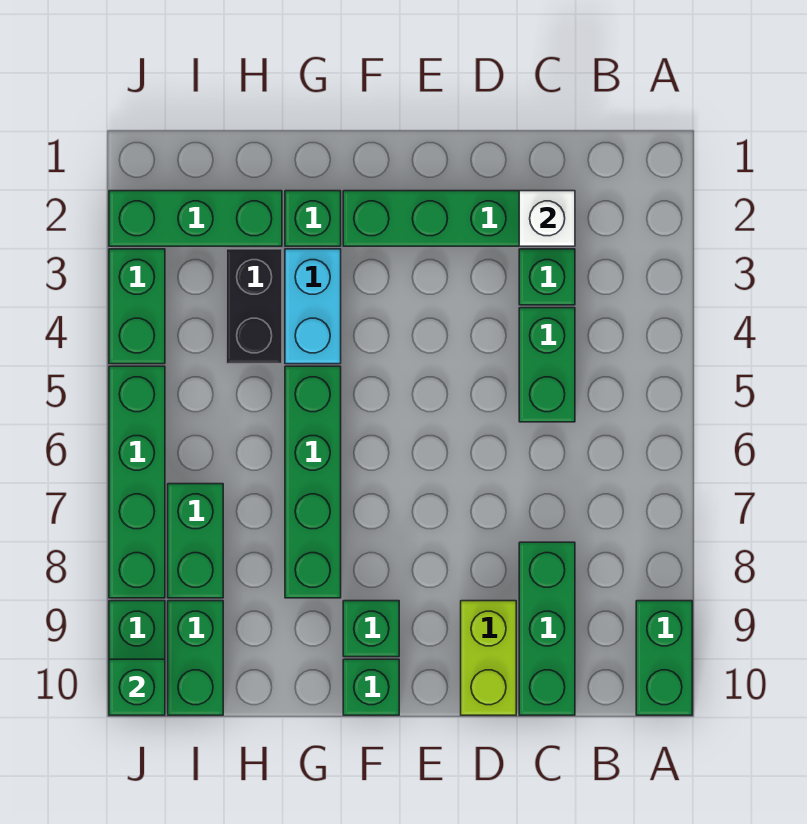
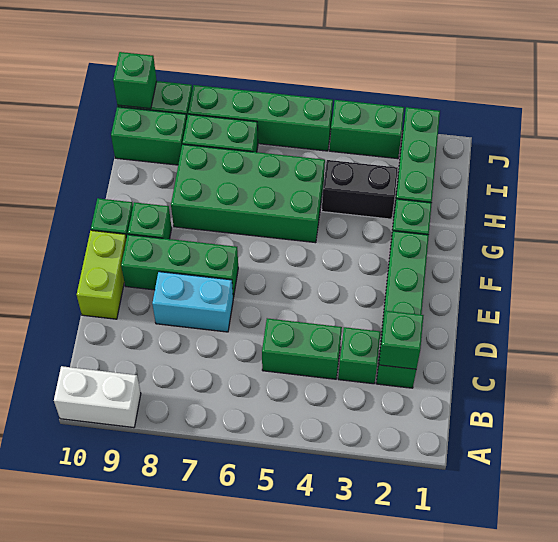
green brick A9:A10 level 1 -> white brick A9:A10 level 1
white brick C2 level 2 -> green brick C2 level 2
green brick C8:C10 level 1 -> green brick E7:E9 level 1
lime brick D9:D10 level 1 -> lime brick D10:E10 level 1
cyan brick G3:G4 level 1 -> cyan brick D7:D8 level 1
green brick G5:G8 level 1 -> green brick G5:H8 level 1

